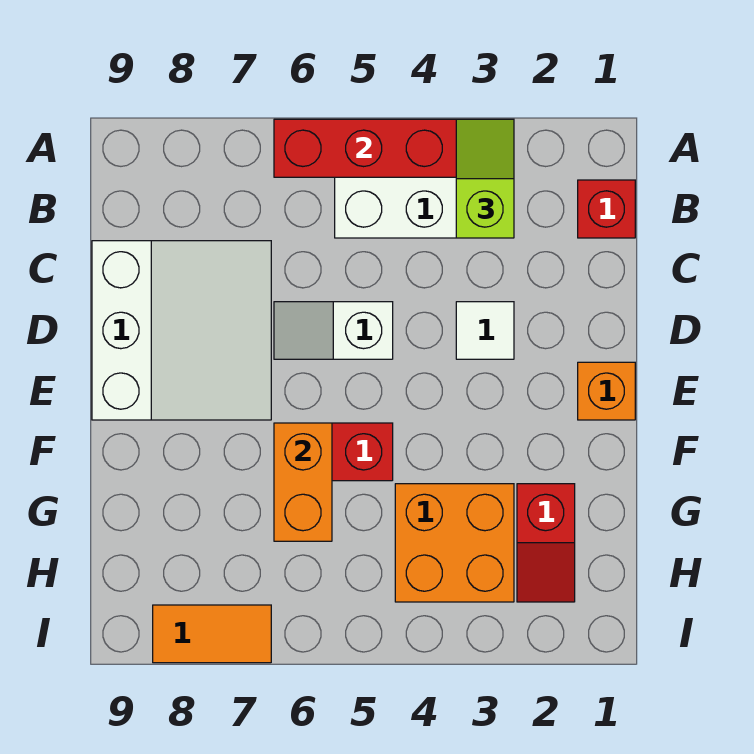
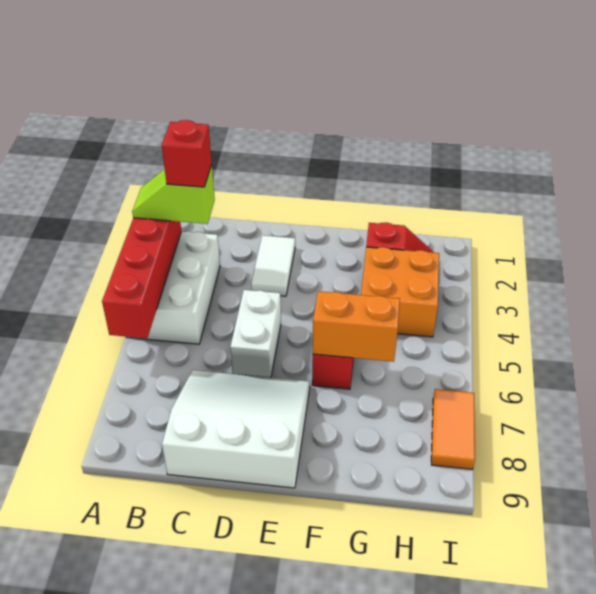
red brick B1 level 1 -> red brick B3 level 4
white tile D3 level 1 -> white tile D2:D3 level 1
white slope D5:D6 level 1 top 5 -> white brick D5:D6 level 1
orange brick E1 level 1 -> none

